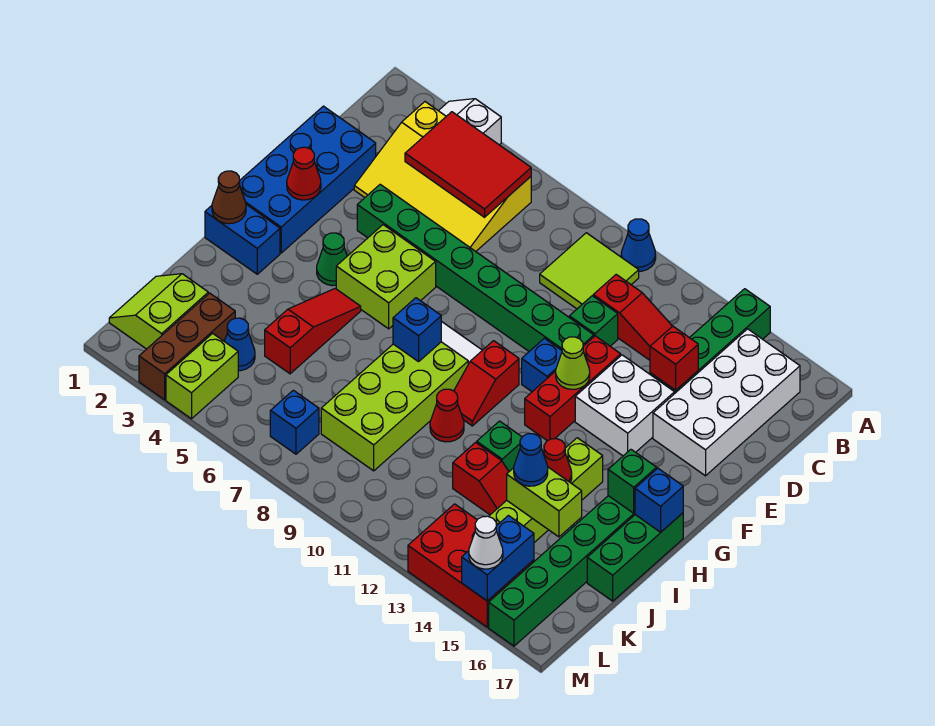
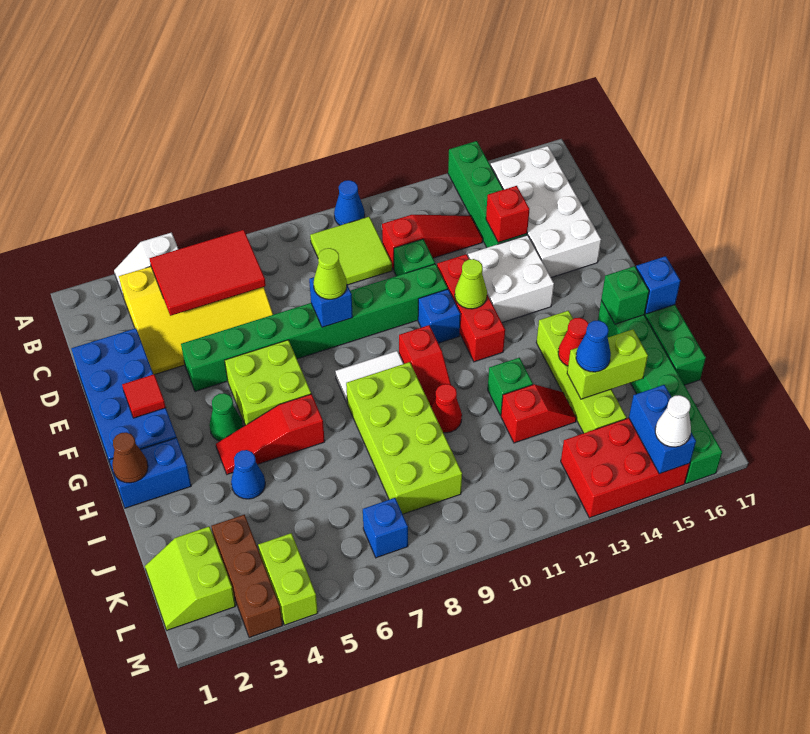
none -> lime cone E8 level 3
red cone F2 level 2 -> red tile F2 level 2
red slope H5:J5 level 1 top J -> red slope H4:H6 level 1 top 6
blue brick H8 level 2 -> blue brick E8 level 2
blue cone K4 level 1 -> blue cone I4 level 1

